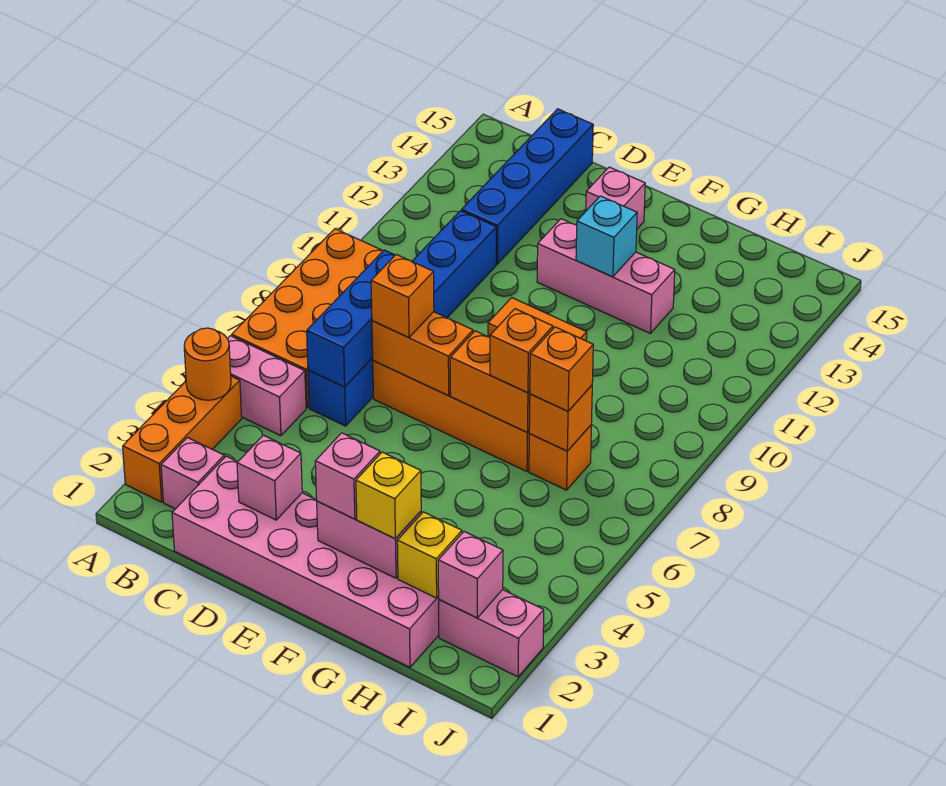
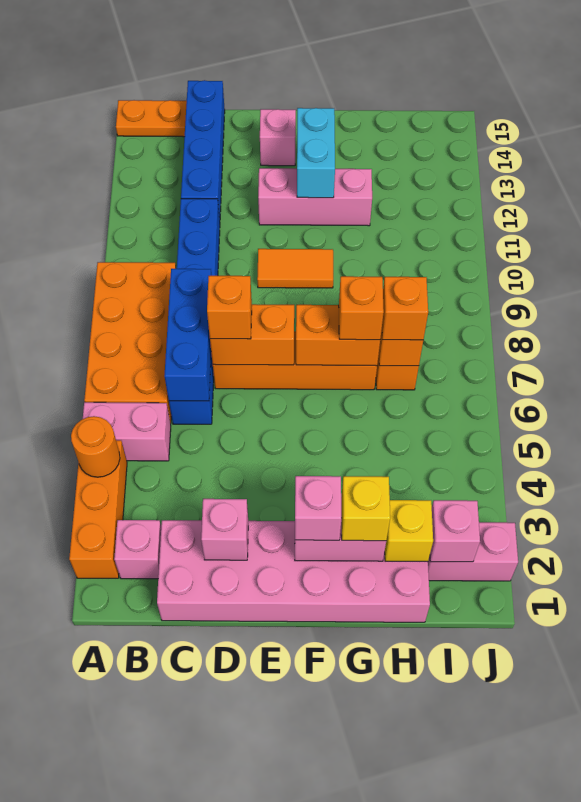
none -> orange plate A15:B15 level 1
cyan brick F12 level 2 -> cyan brick F12:F13 level 2

